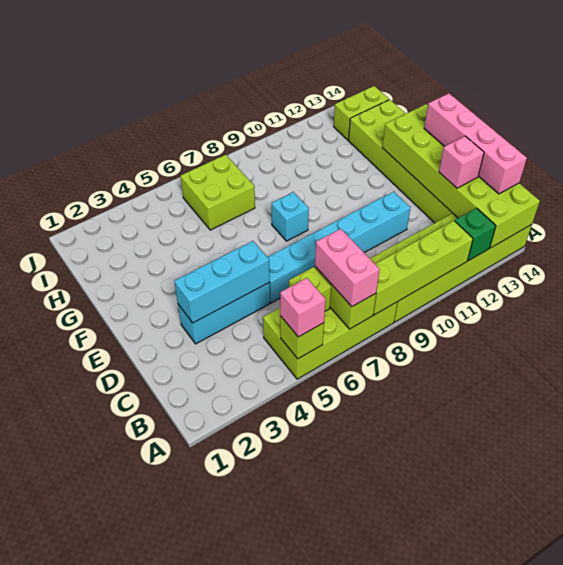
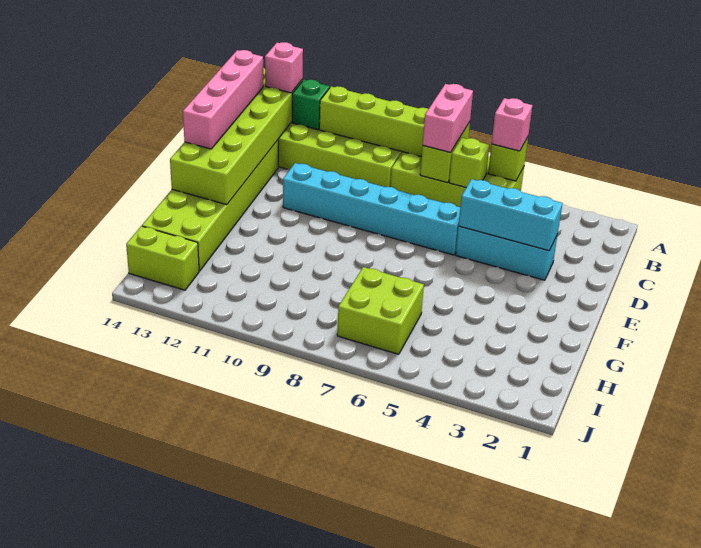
pink brick C13 level 3 -> pink brick A13 level 3
cyan brick F8 level 1 -> none

